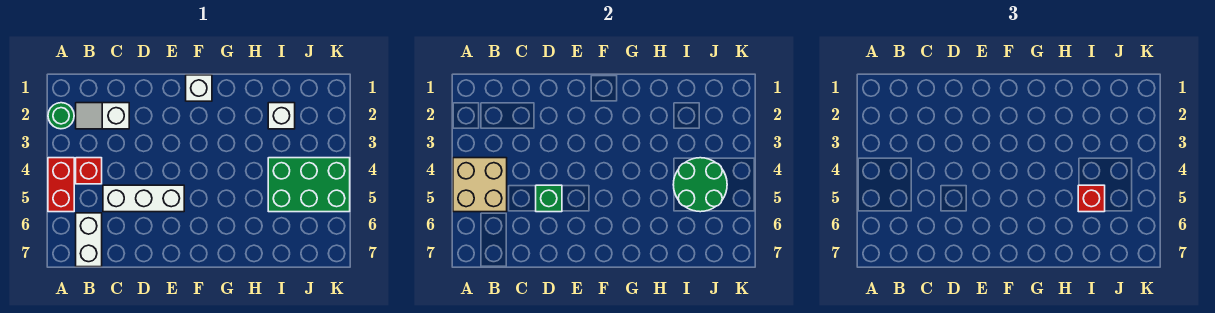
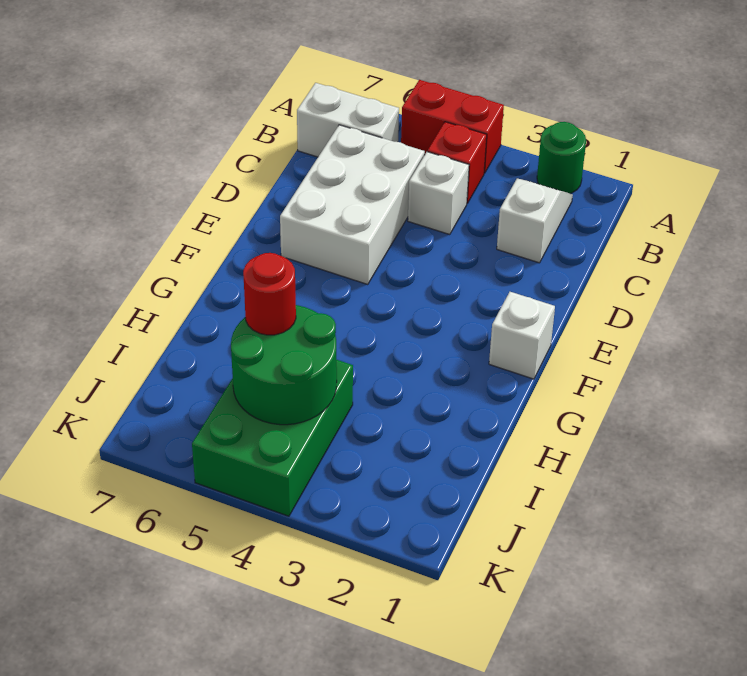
tan brick A4:B5 level 2 -> none
white brick C5:E5 level 1 -> white brick C5:E6 level 1
green brick D5 level 2 -> none
white brick I2 level 1 -> white brick C4 level 1
red brick I5 level 3 -> red round brick I5 level 3

